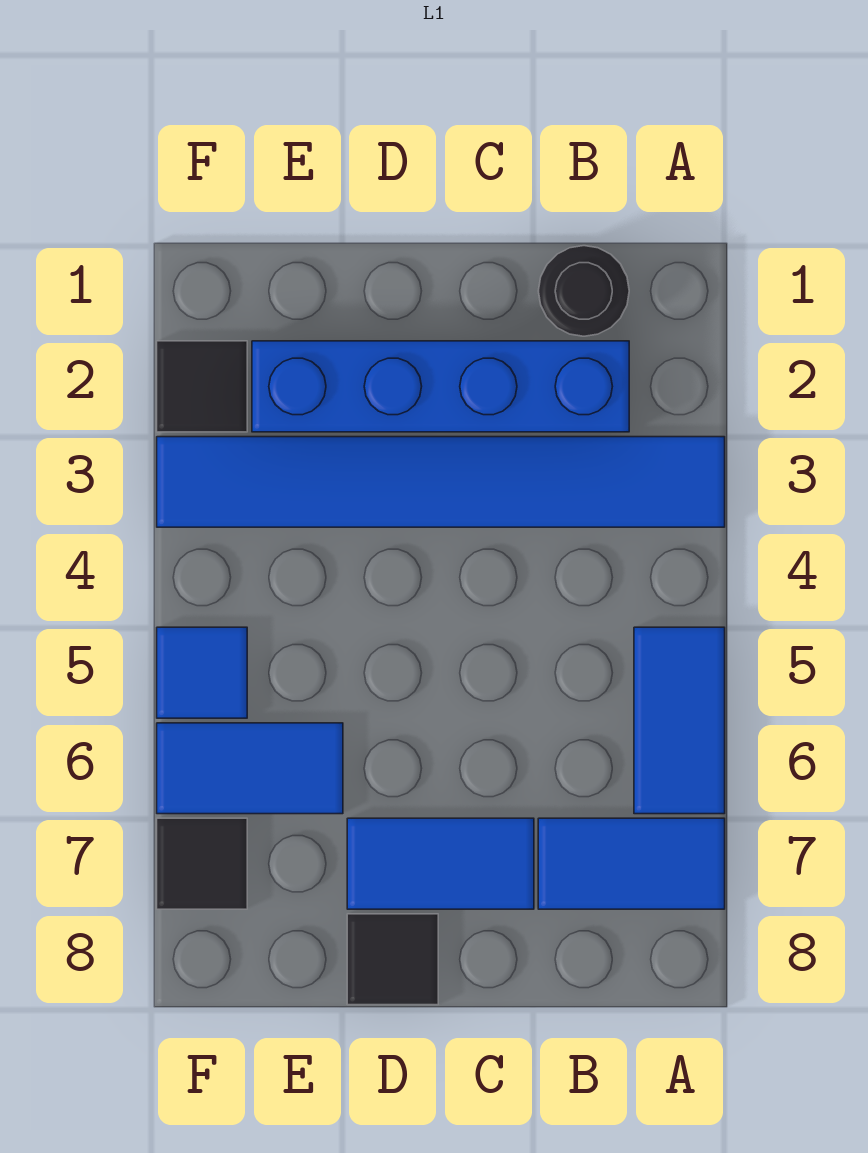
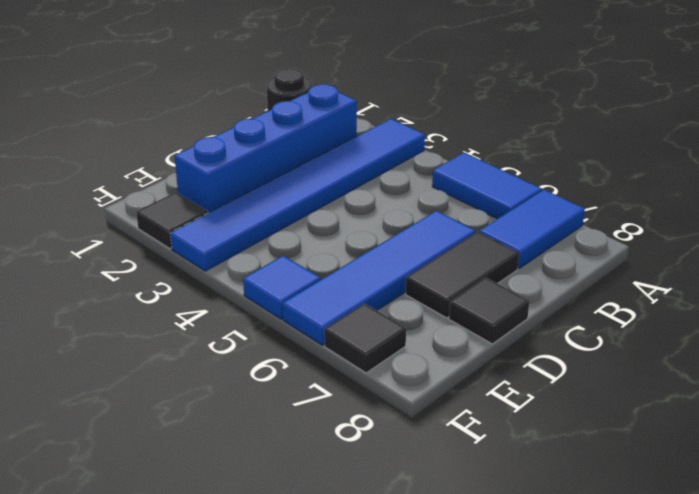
blue tile C7:D7 level 1 -> black tile C7:D7 level 1
blue tile E6:F6 level 1 -> blue tile C6:F6 level 1

